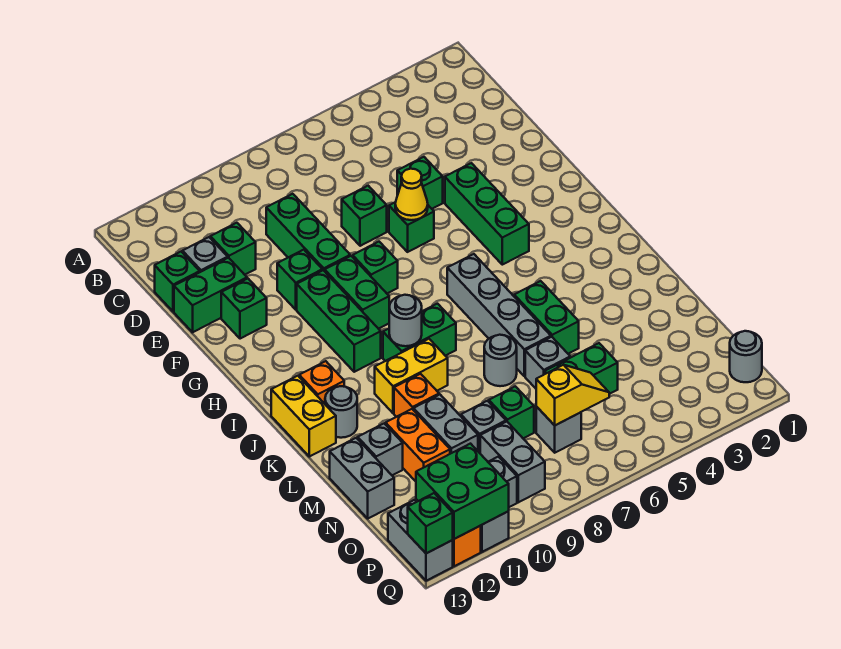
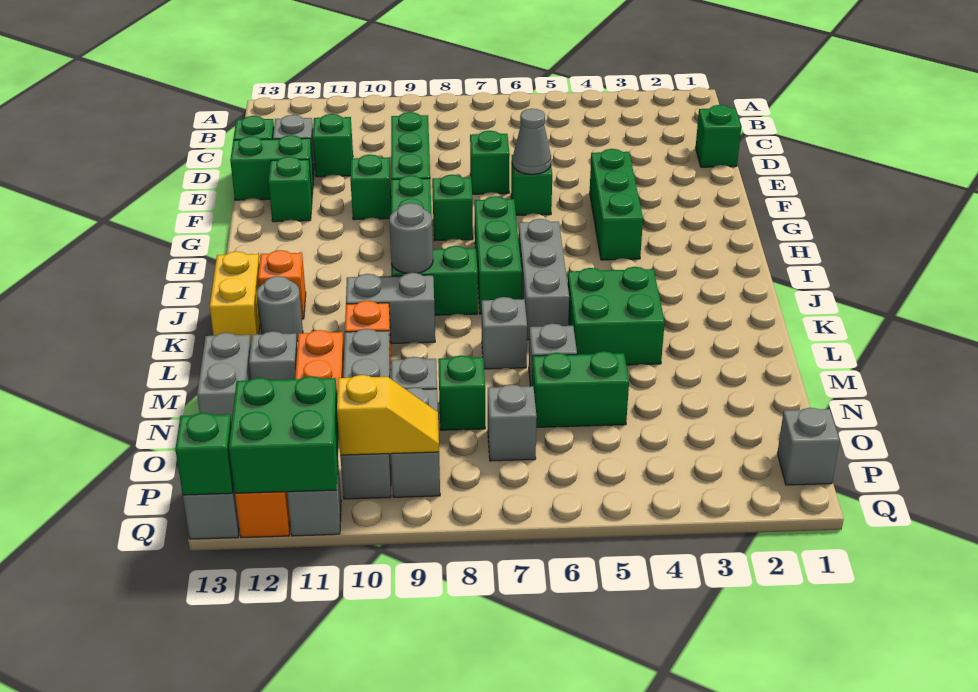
green brick E5 level 1 -> green brick D1 level 1
yellow cone F6 level 2 -> grey cone F6 level 2
green brick G10:I10 level 1 -> green brick H7:J7 level 1
grey brick I6:L6 level 1 -> grey brick I6:K6 level 1
green brick K5:L5 level 1 -> green brick K4:L5 level 1
yellow brick K9:K10 level 1 -> grey brick K9:K10 level 1
grey round brick L7 level 1 -> grey brick L7 level 1
yellow slope O6:O7 level 2 top 7 -> yellow slope P9:P10 level 2 top 10
grey round brick P1 level 1 -> grey brick P1 level 1

